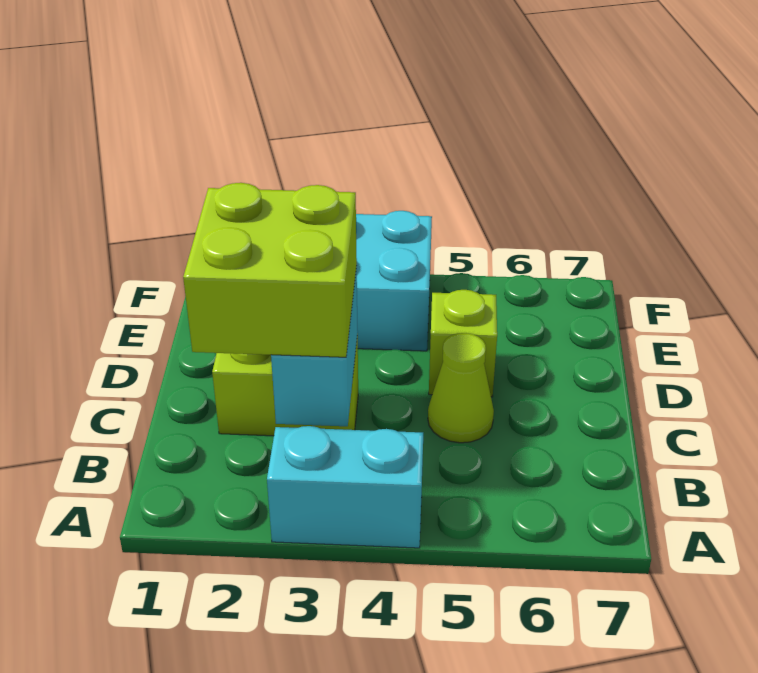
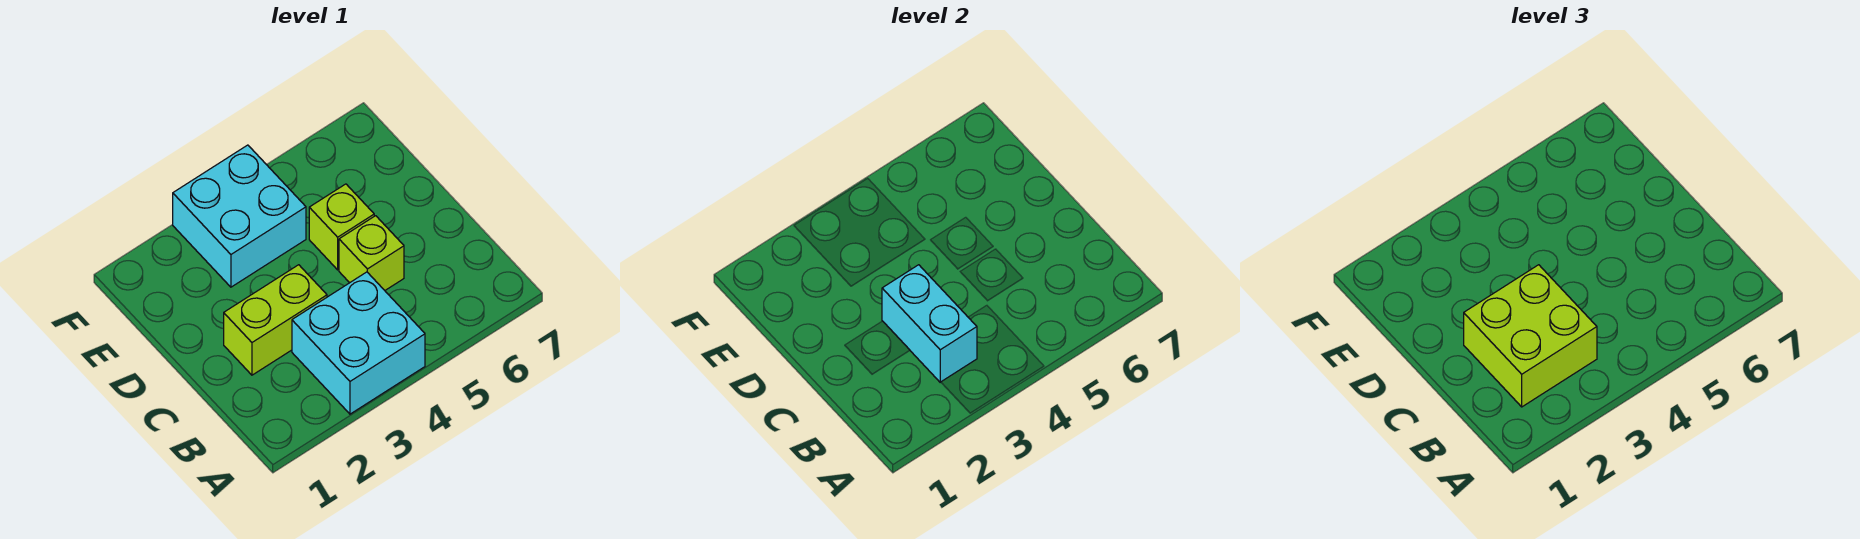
cyan brick A3:A4 level 1 -> cyan brick A3:B4 level 1
lime cone C5 level 1 -> lime brick C5 level 1

